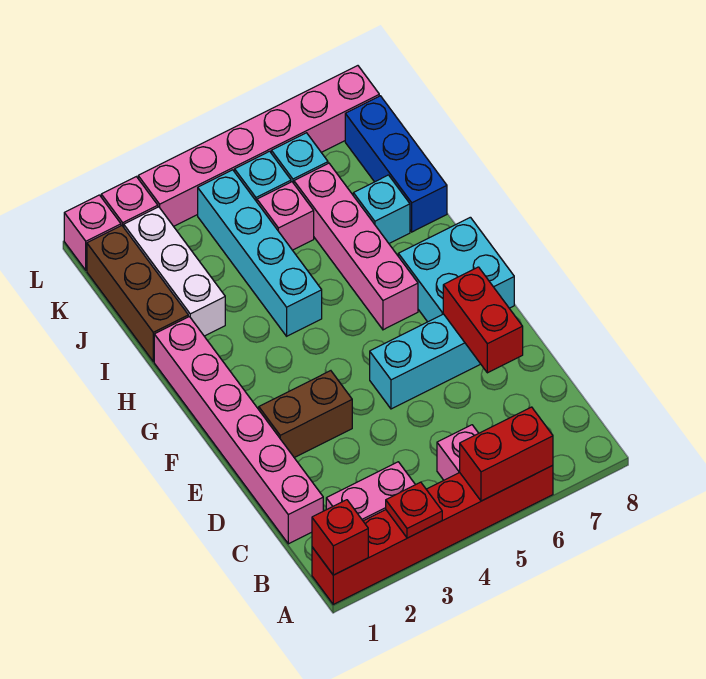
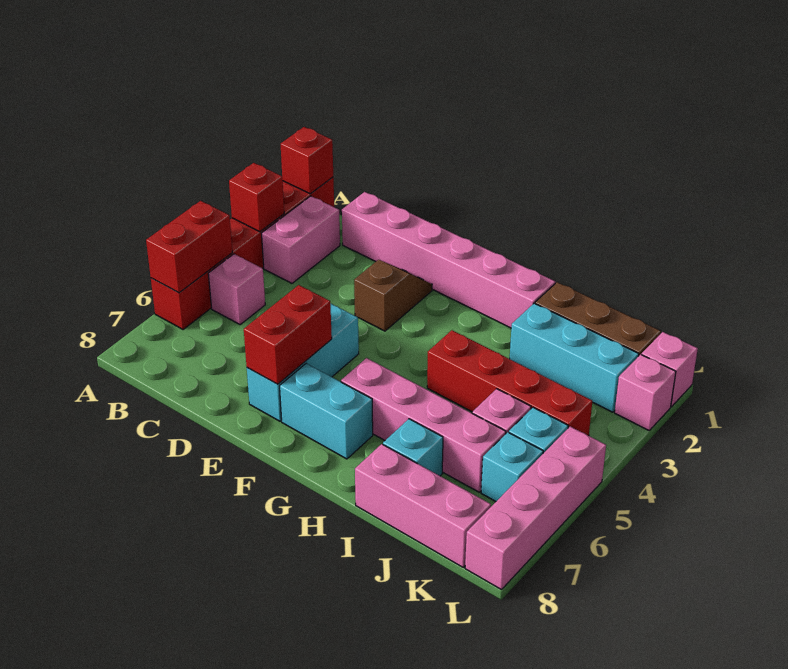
red plate A3 level 2 -> red brick A3 level 2
red brick D7:E7 level 2 -> red brick E6:E7 level 2
brown brick E2:E3 level 1 -> brown slope E2:E3 level 1 top 3
cyan brick F7:G8 level 1 -> cyan brick F7:G7 level 1
cyan brick H4:K4 level 1 -> red brick H4:K4 level 1
white brick I2:K2 level 1 -> cyan brick I2:K2 level 1
blue brick I8:K8 level 1 -> pink brick I8:K8 level 1
pink brick L3:L8 level 1 -> pink brick L5:L8 level 1

